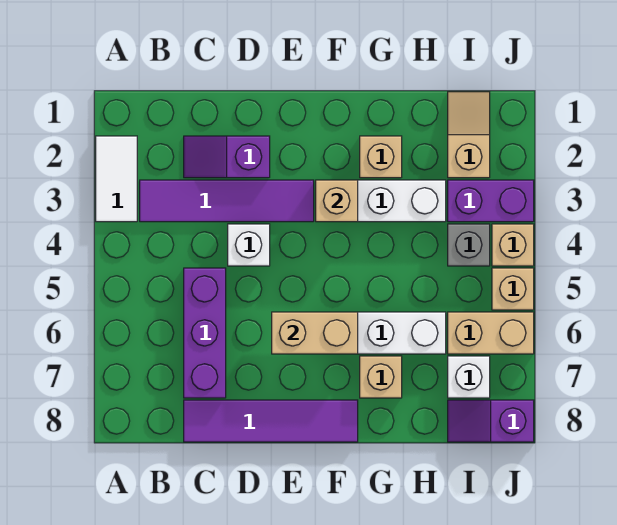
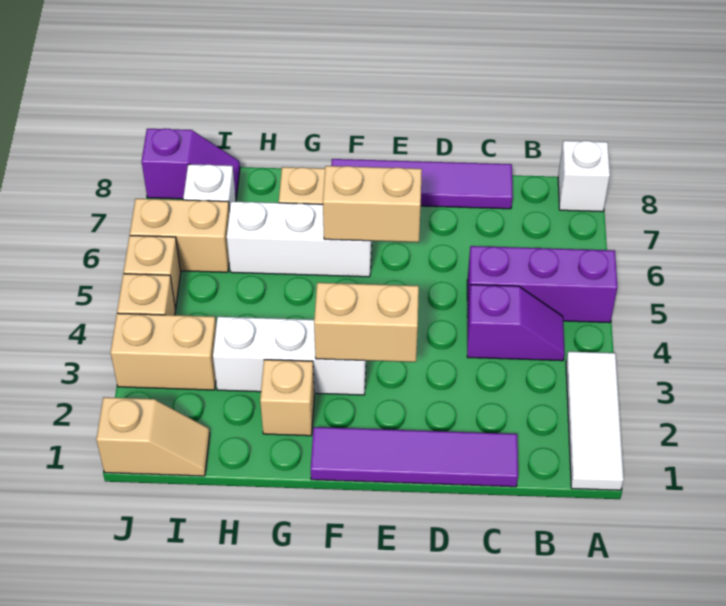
white tile A2:A3 level 1 -> white tile A1:A3 level 1
purple tile B3:E3 level 1 -> purple tile C1:F1 level 1
purple slope C2:D2 level 1 top D -> purple slope B4:C4 level 1 top C
purple brick C5:C7 level 1 -> purple brick A5:C5 level 1
white brick D4 level 1 -> white brick A8 level 1
tan brick F3 level 2 -> tan brick E3:F3 level 2
tan slope I1:I2 level 1 top 2 -> tan slope I1:J1 level 1 top J
purple brick I3:J3 level 1 -> tan brick I3:J3 level 1
grey brick I4 level 1 -> none

